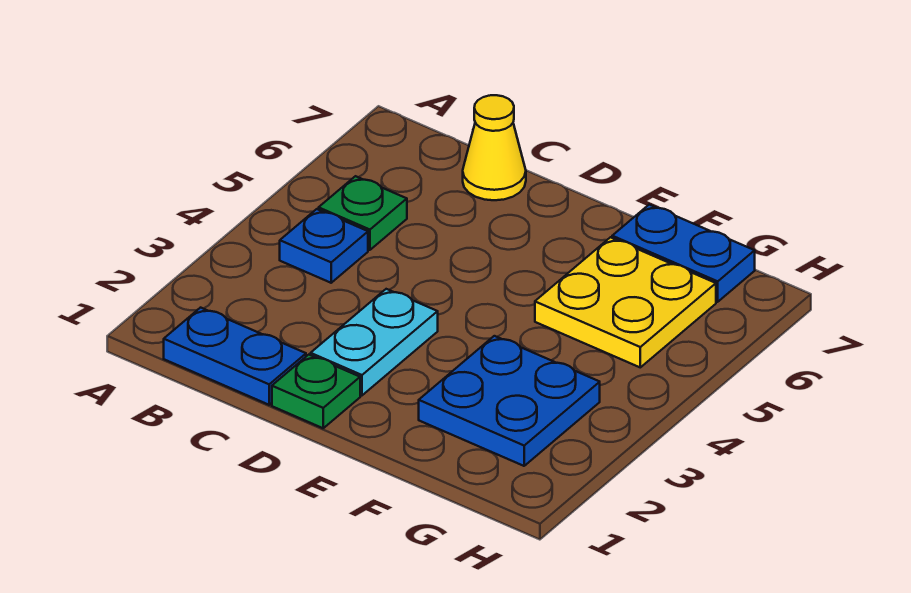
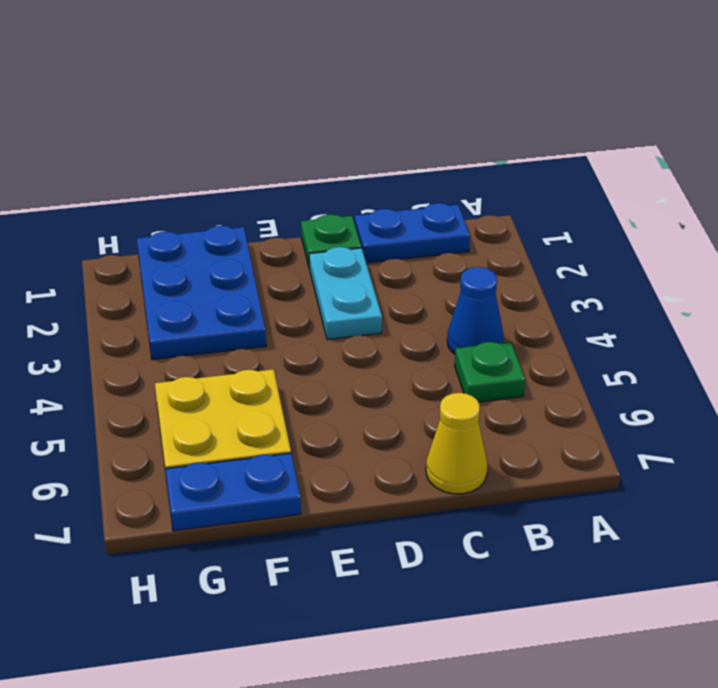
blue plate B4 level 1 -> blue cone B4 level 1
blue plate F2:G3 level 1 -> blue plate F1:G3 level 1

